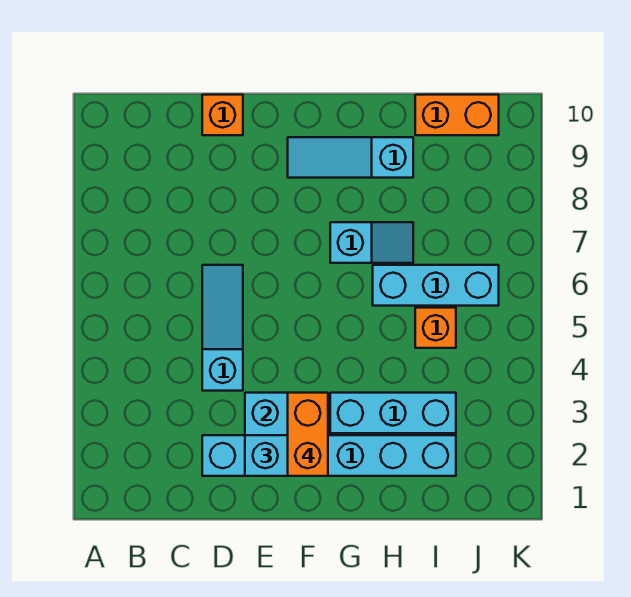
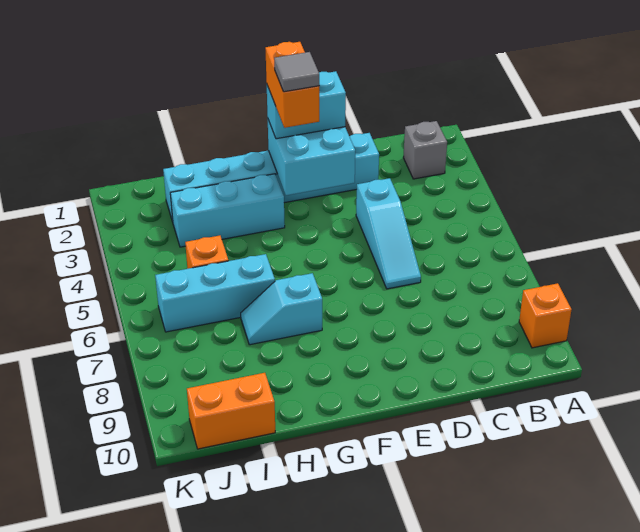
none -> grey brick B2 level 1
orange brick D10 level 1 -> orange brick A9 level 1
none -> grey tile F3 level 5
cyan slope F9:H9 level 1 top H -> none

